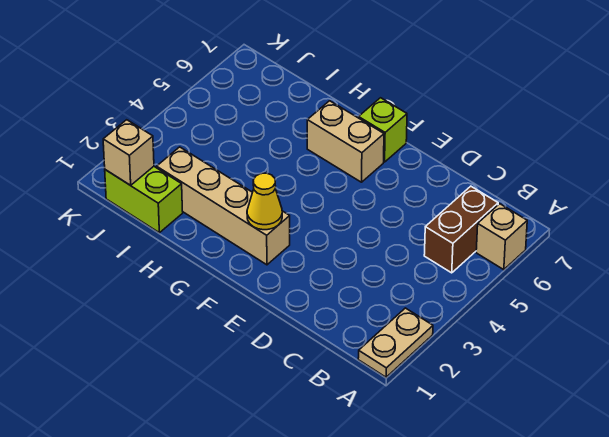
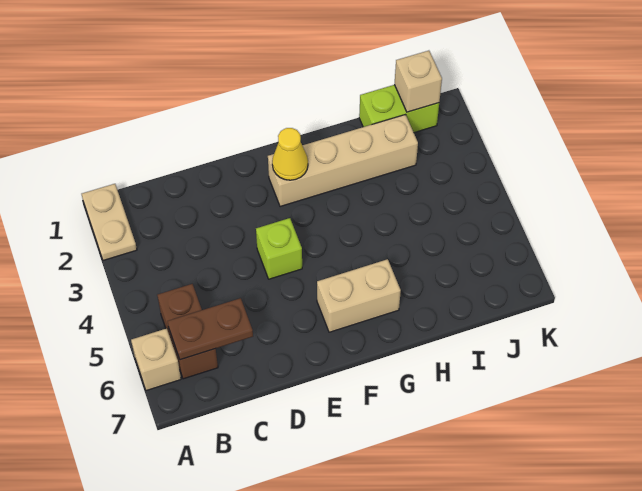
none -> brown plate B6:C6 level 2
lime brick F7 level 1 -> lime brick E4 level 1

